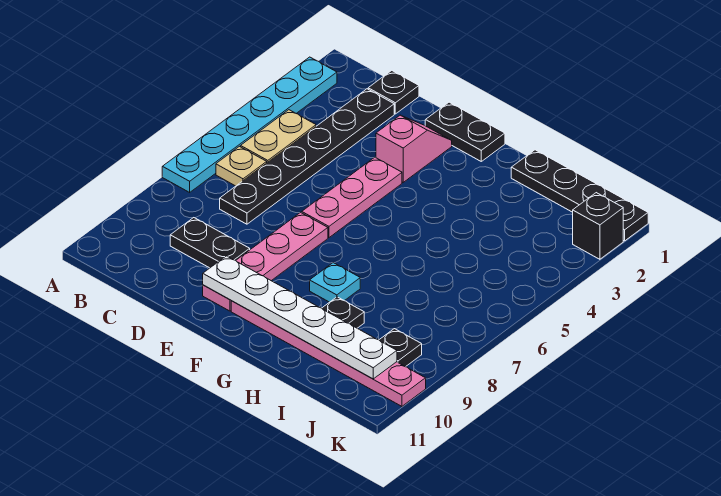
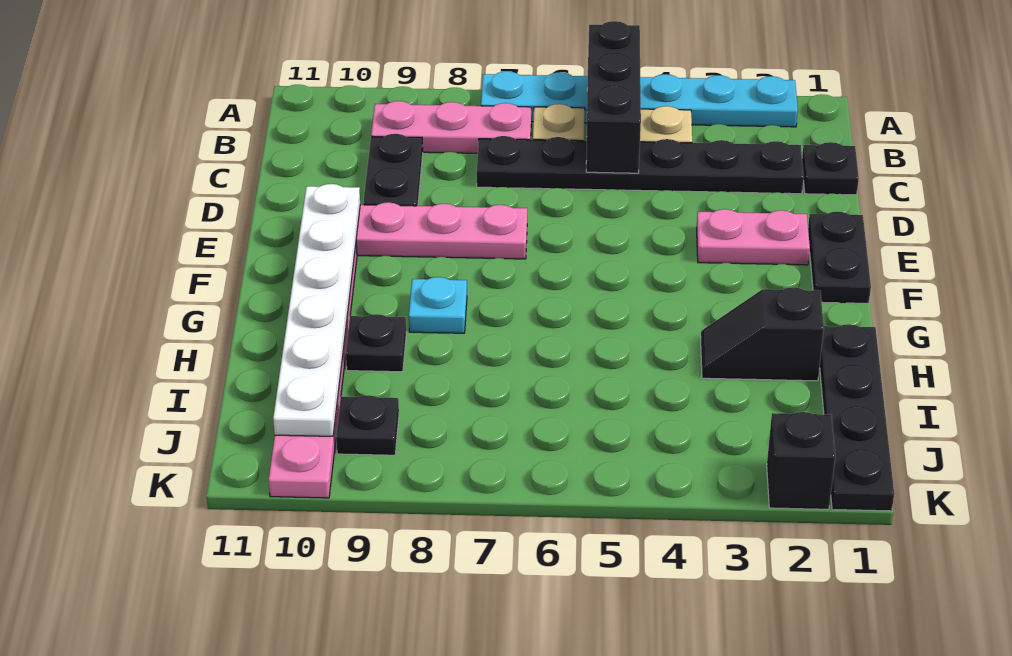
none -> black brick A5:C5 level 2
pink slope E2:E3 level 1 top 3 -> pink plate E2:E3 level 1
pink plate E4:E6 level 1 -> pink plate B7:B9 level 1
none -> black slope H2:H3 level 1 top 2

